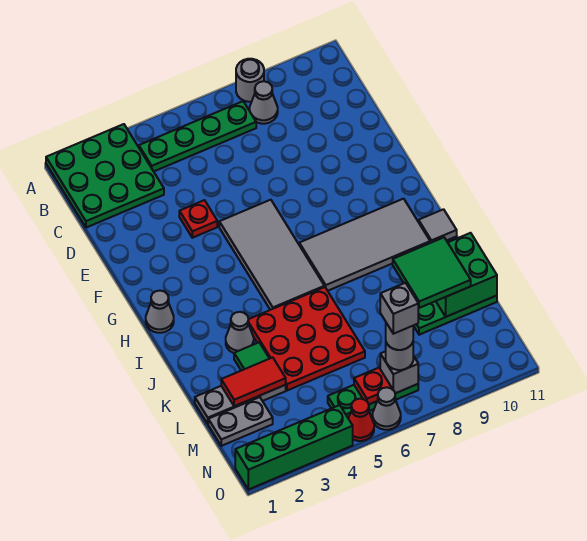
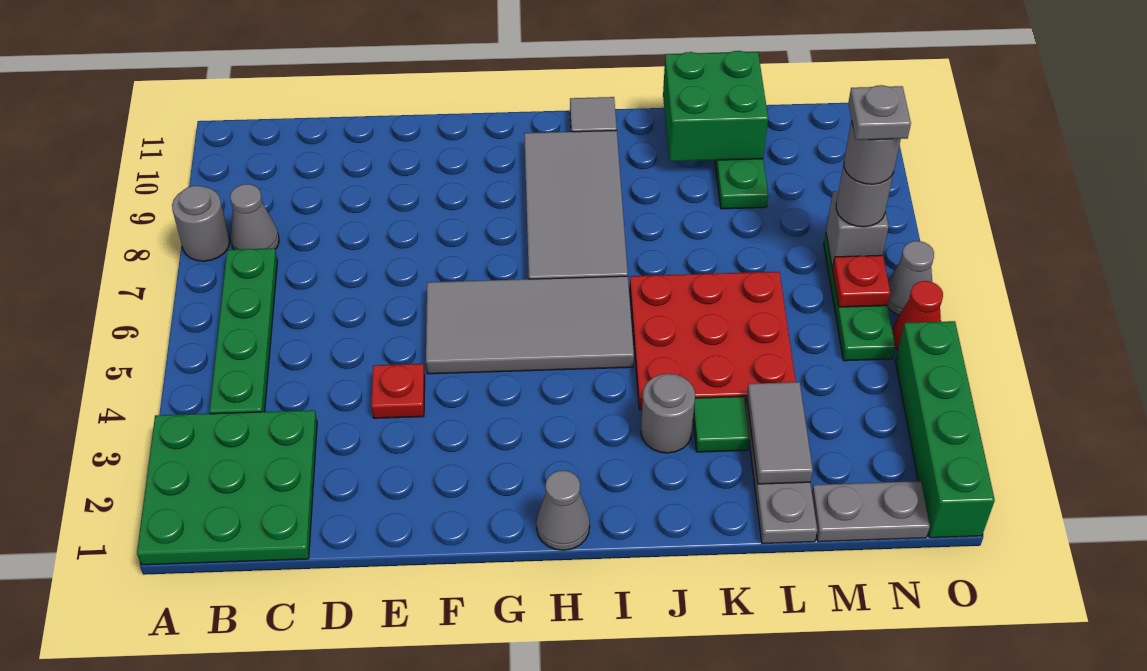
grey cone J3 level 1 -> grey round brick J3 level 1
green tile K9:L10 level 3 -> none
red tile L2:L3 level 2 -> grey tile L2:L3 level 2
grey plate M1:M2 level 1 -> grey plate M1:N1 level 1
grey brick N7 level 5 -> grey plate N7 level 5

